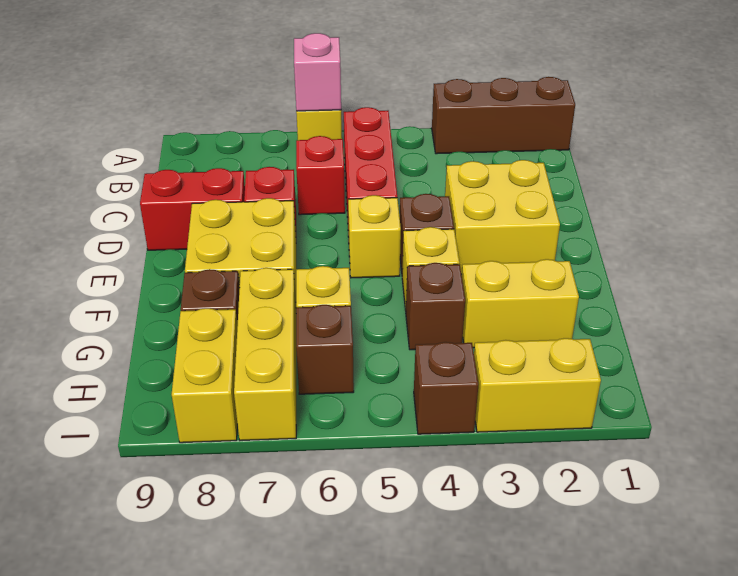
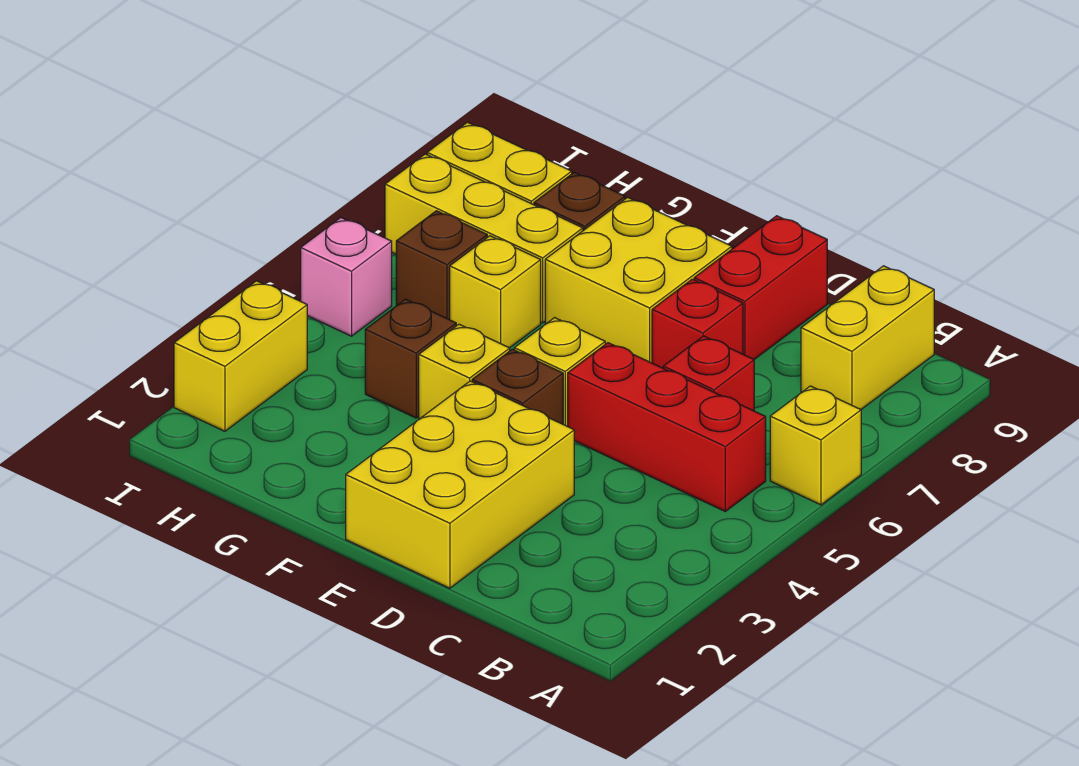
brown brick A1:A3 level 1 -> none
pink brick A6 level 2 -> pink brick I5 level 1
yellow brick D2:E3 level 1 -> yellow brick D1:E3 level 1
yellow brick G2:G3 level 1 -> yellow brick B8:B9 level 1
brown brick I4 level 1 -> none

